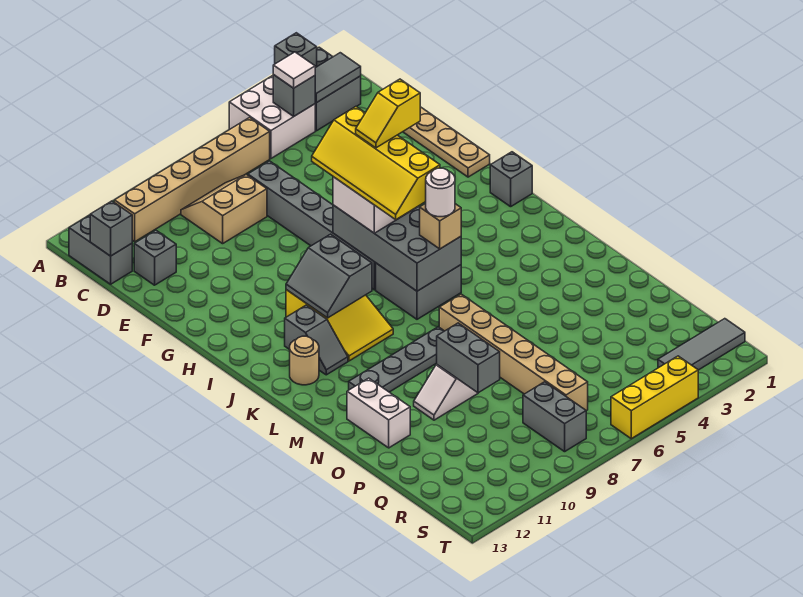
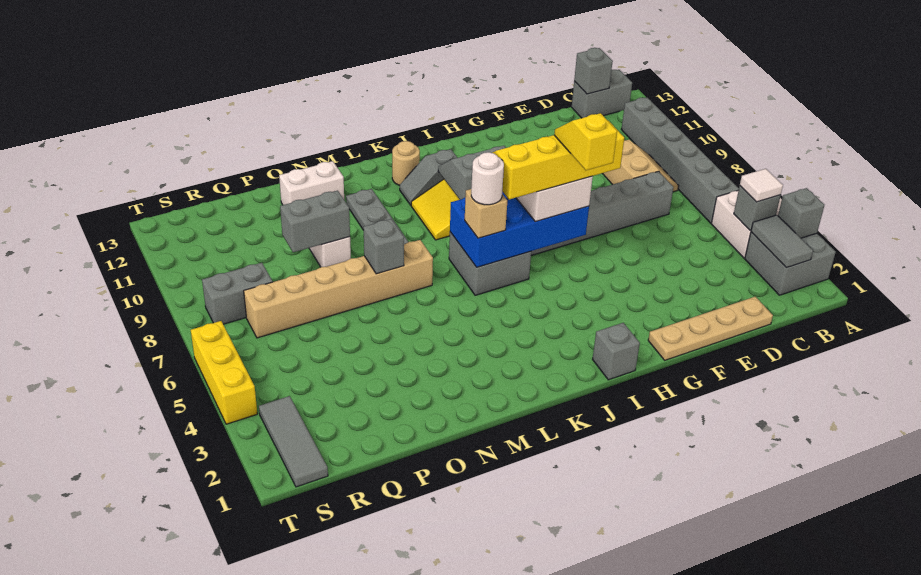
tan brick B6:B11 level 1 -> grey brick B6:B11 level 1
grey brick D12 level 1 -> grey brick N7 level 2
grey brick H6:K7 level 2 -> blue brick H6:K7 level 2

